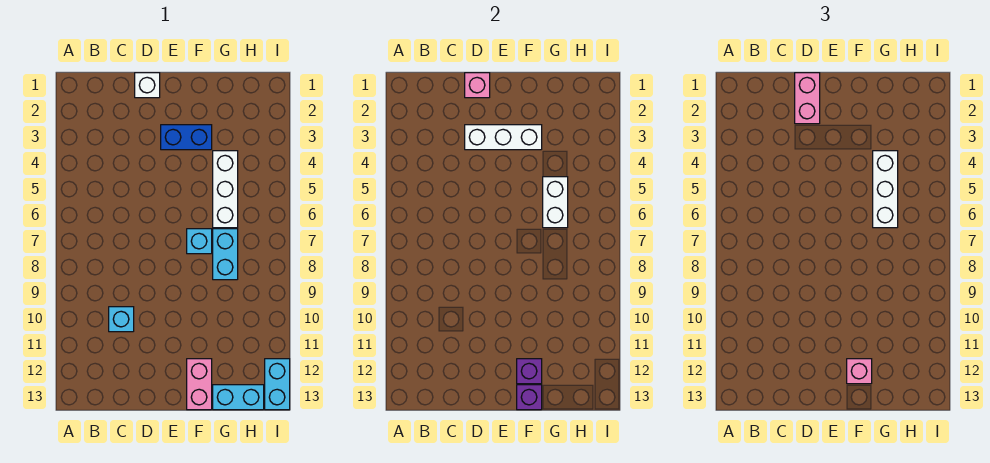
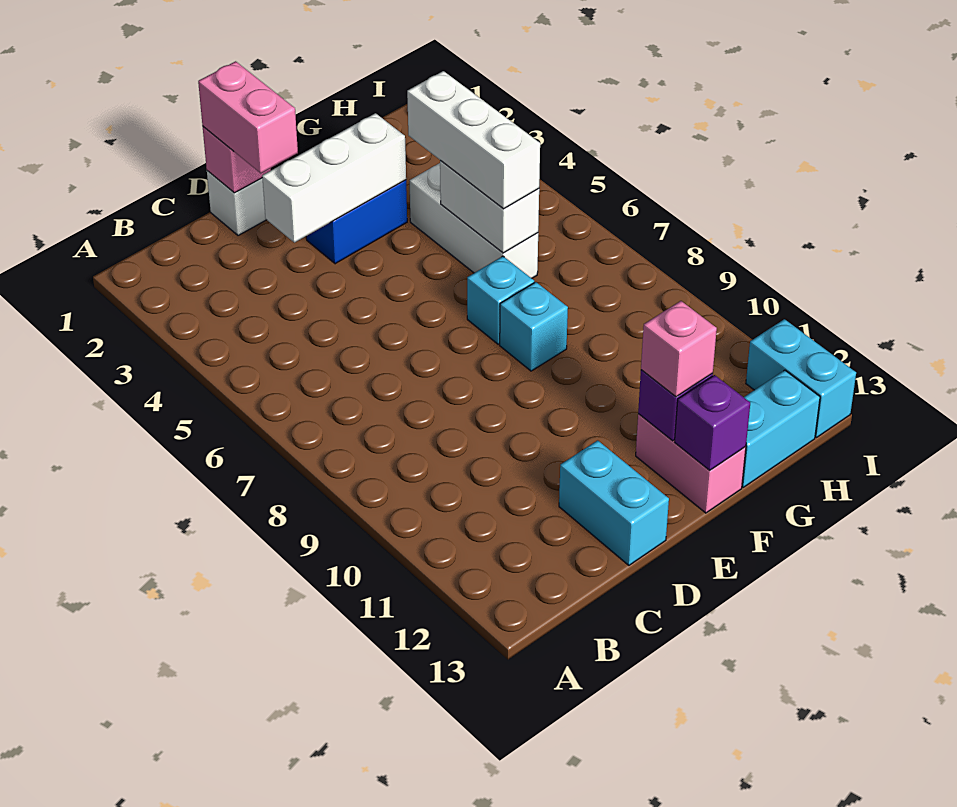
cyan brick C10 level 1 -> cyan brick F8 level 1
cyan brick G7:G8 level 1 -> cyan brick D12:D13 level 1

